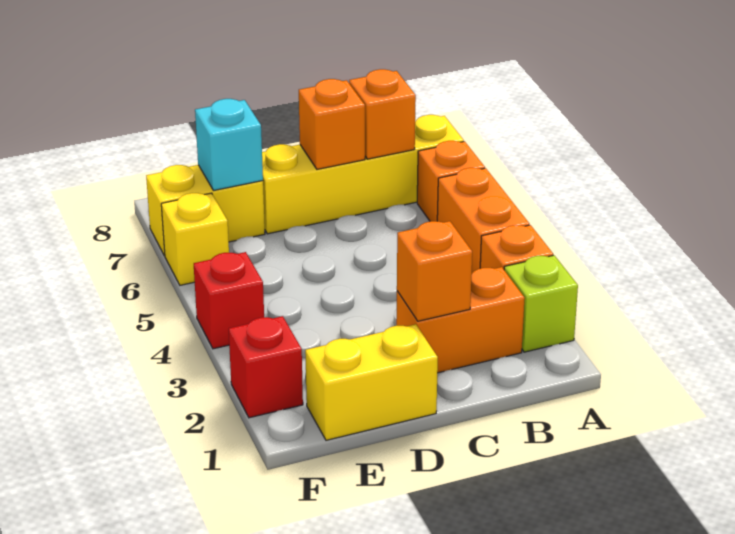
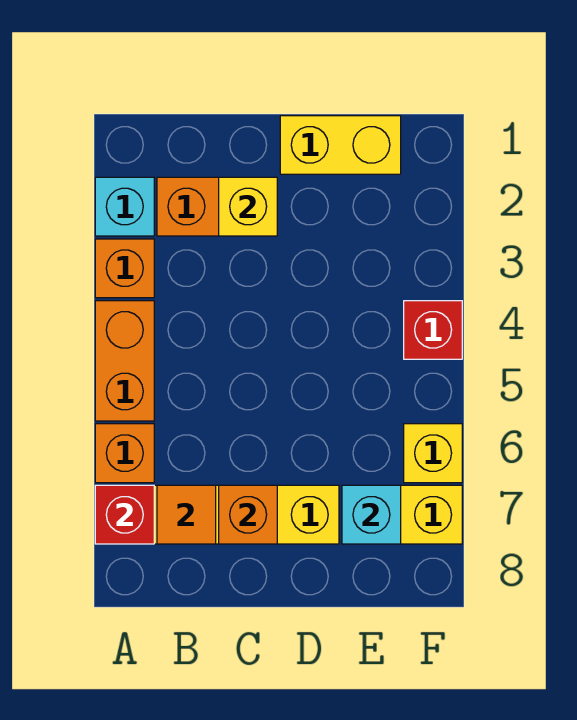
lime brick A2 level 1 -> cyan brick A2 level 1
orange brick B7 level 2 -> orange tile B7 level 2
orange brick C2 level 2 -> yellow brick C2 level 2
red brick F2 level 1 -> red brick A7 level 2

